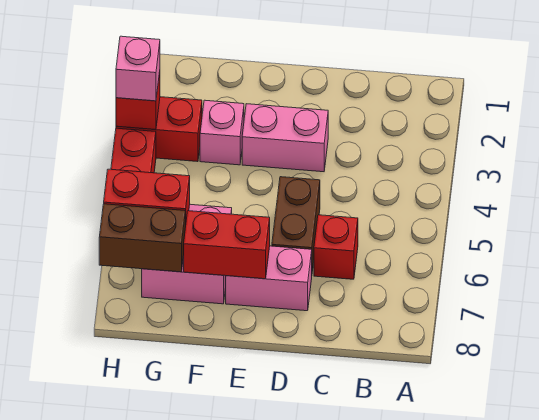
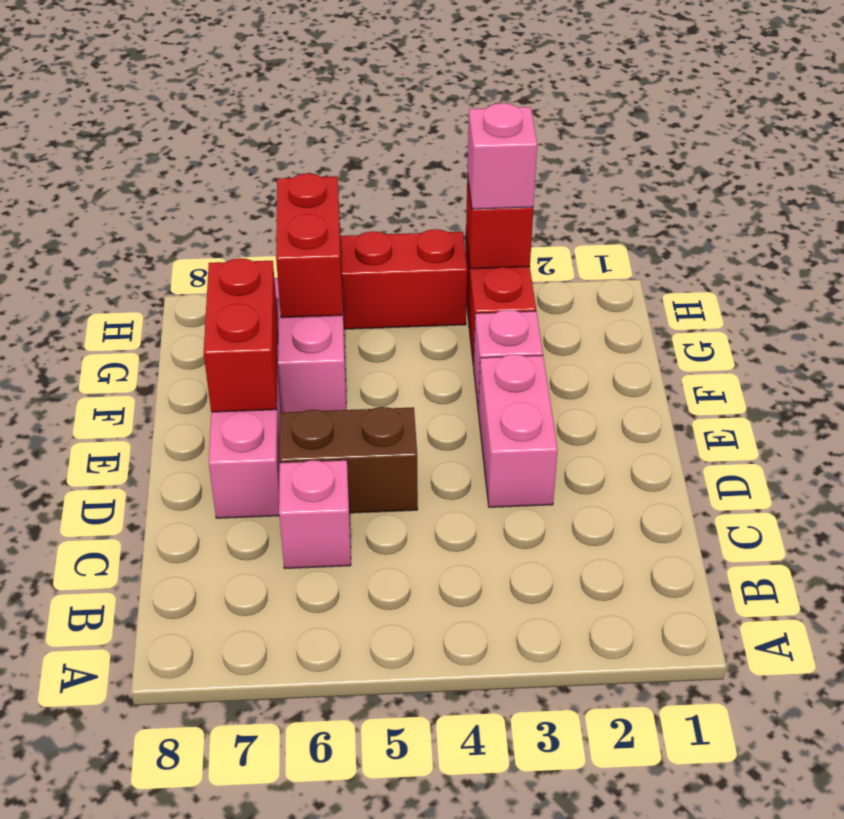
red brick C6 level 1 -> pink brick C6 level 1
brown brick G7:H7 level 2 -> none

